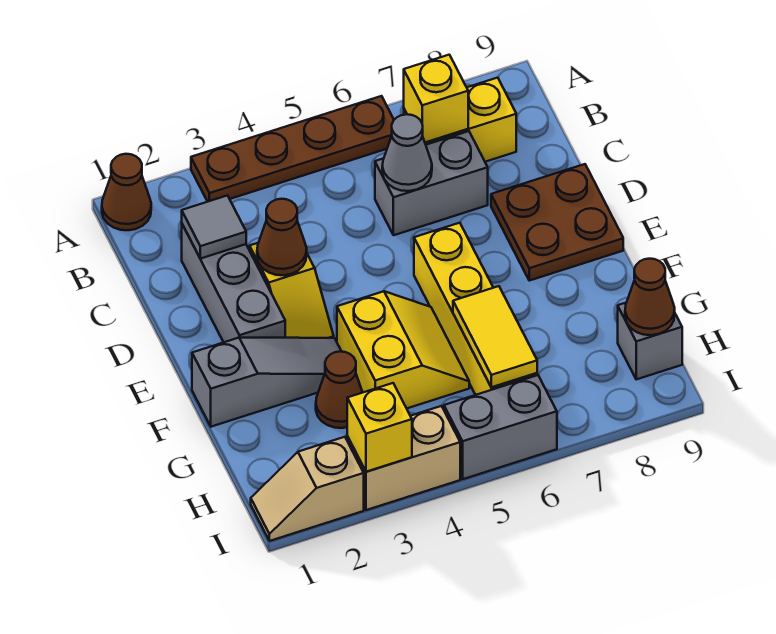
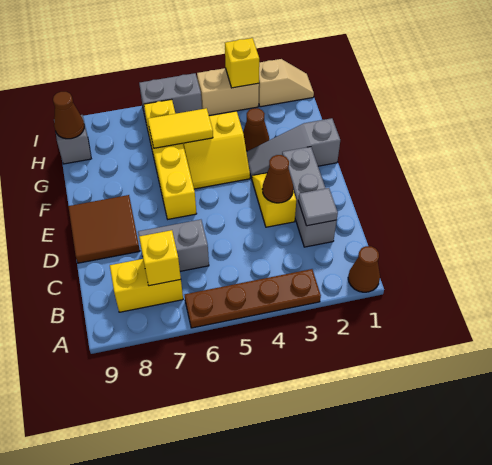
grey cone C6 level 2 -> none
brown plate D8:E9 level 1 -> brown tile D8:E9 level 1
yellow slope F4:G5 level 1 top 4 -> yellow slope F4:G5 level 1 top G
yellow tile G6:H6 level 2 -> yellow tile G5:G6 level 2

